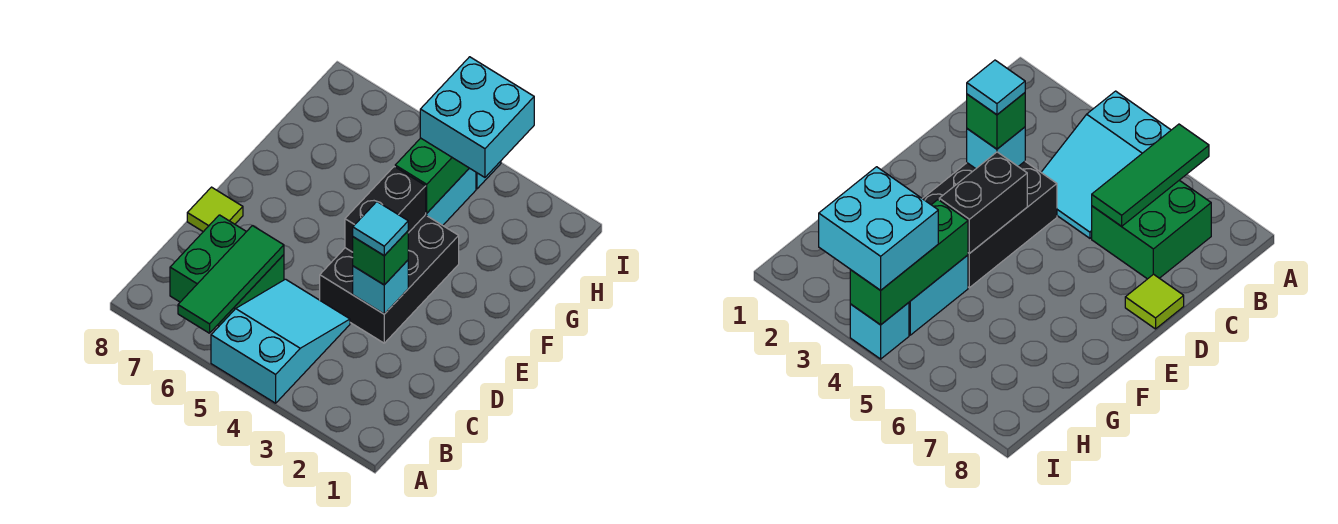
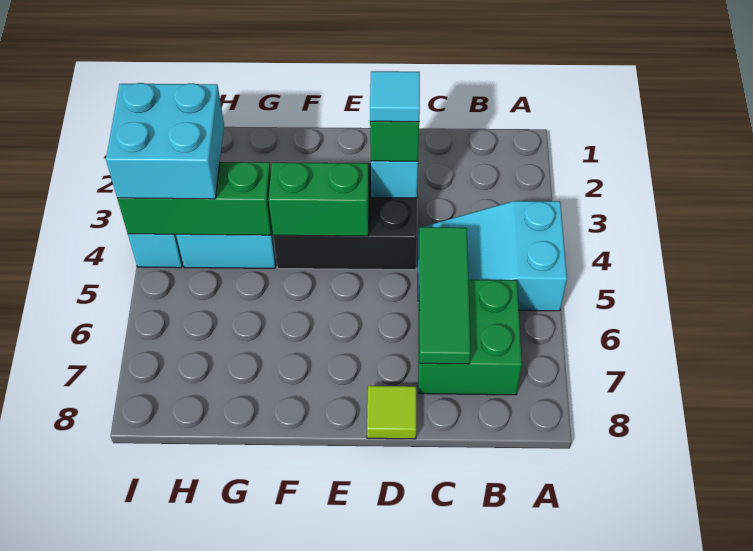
green tile A6:C6 level 2 -> green tile C5:C7 level 2
black brick E4:F4 level 2 -> green brick E4:F4 level 2

